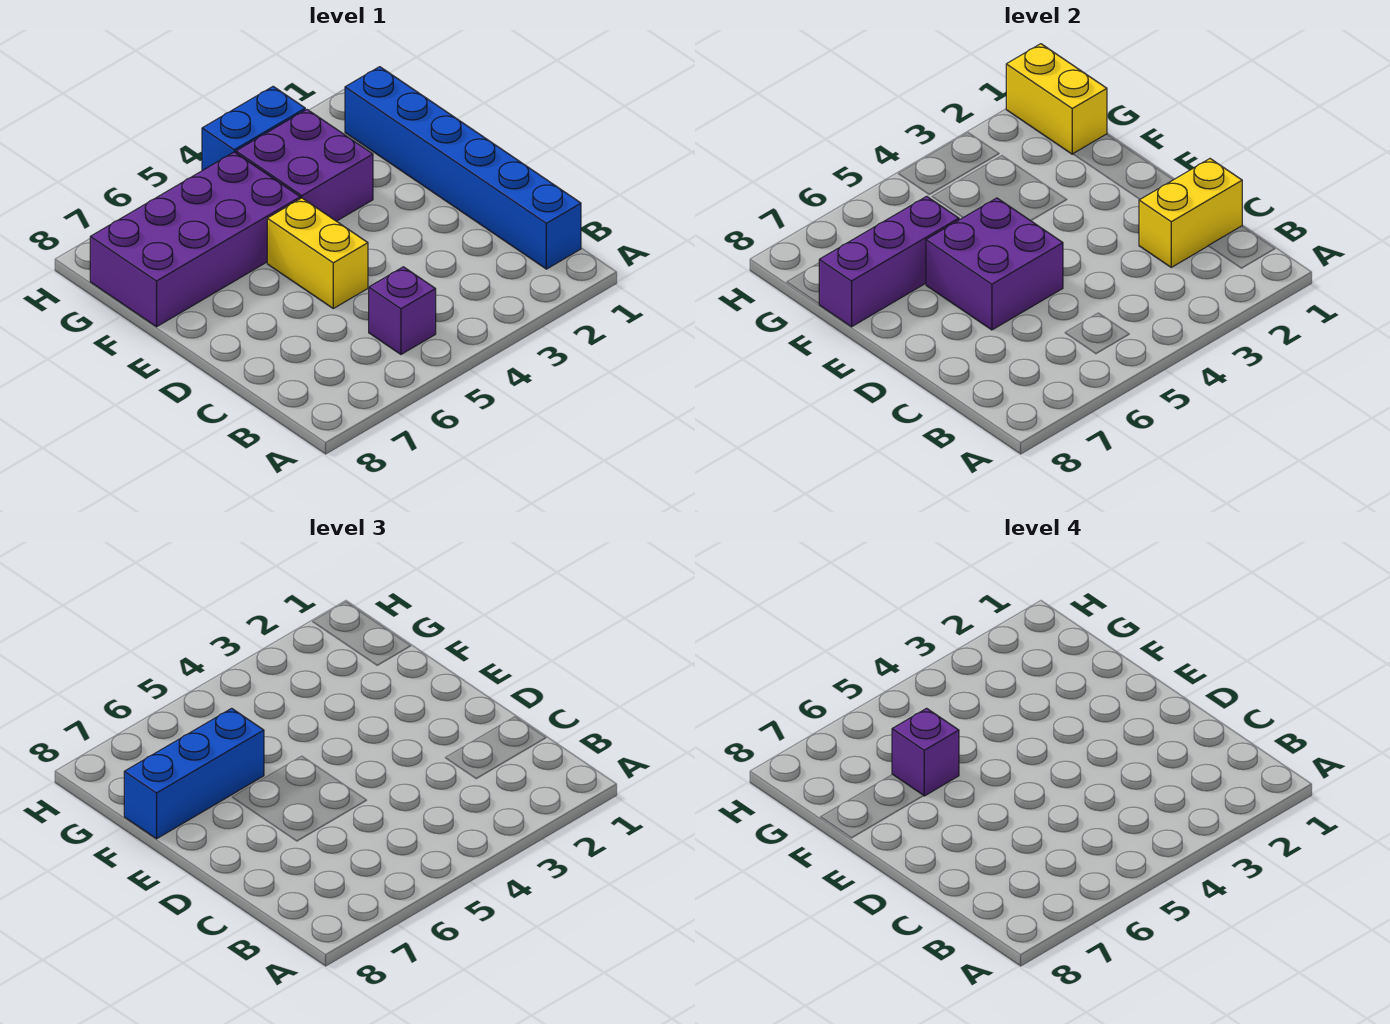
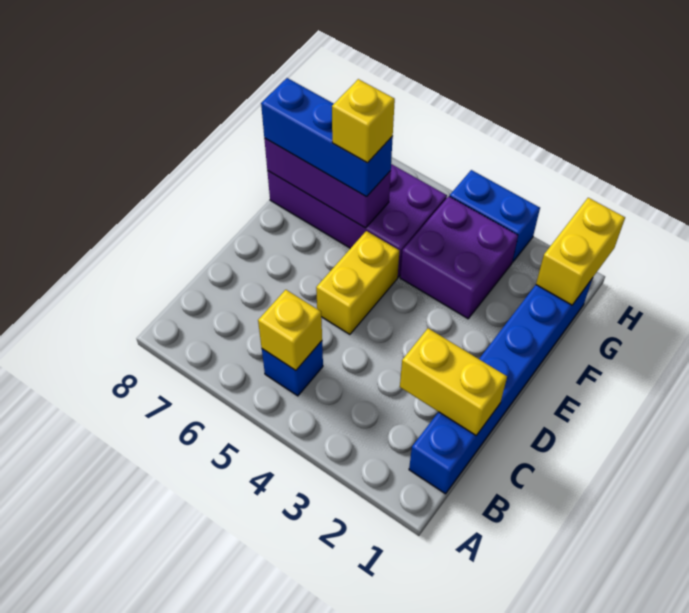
purple brick B5 level 1 -> blue brick B5 level 1
none -> yellow brick B5 level 2
purple brick D5:E6 level 2 -> none
purple brick F6 level 4 -> yellow brick F6 level 4

